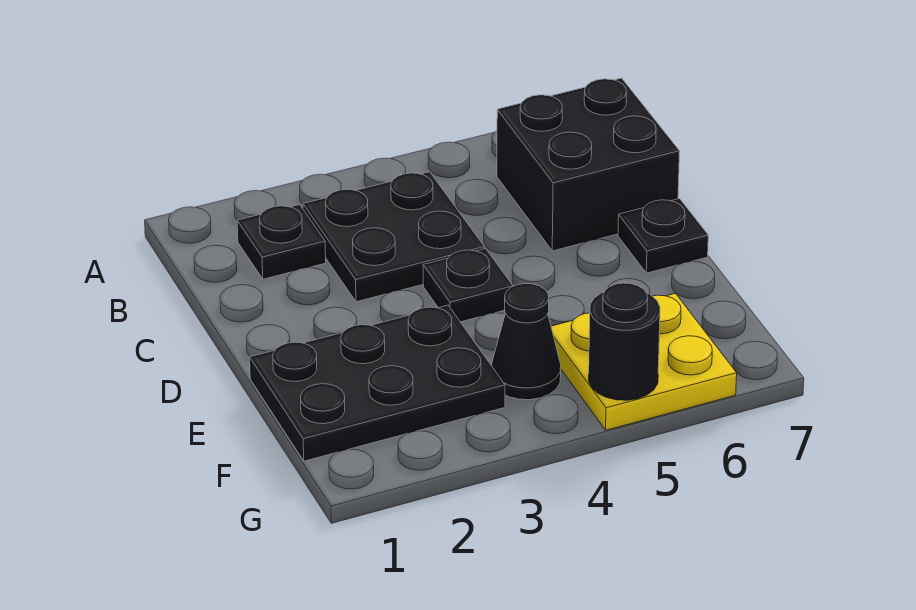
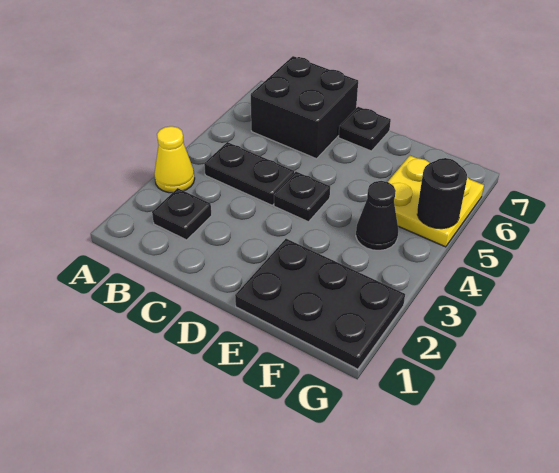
none -> yellow cone A3 level 1
black plate B3:C4 level 1 -> black plate B4:C4 level 1
black plate E1:F3 level 1 -> black plate E1:G2 level 1

